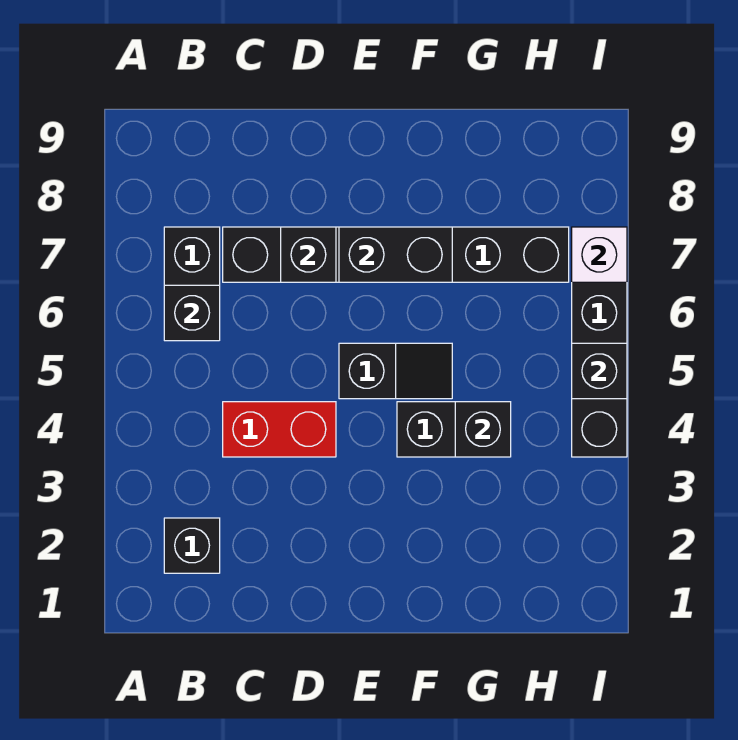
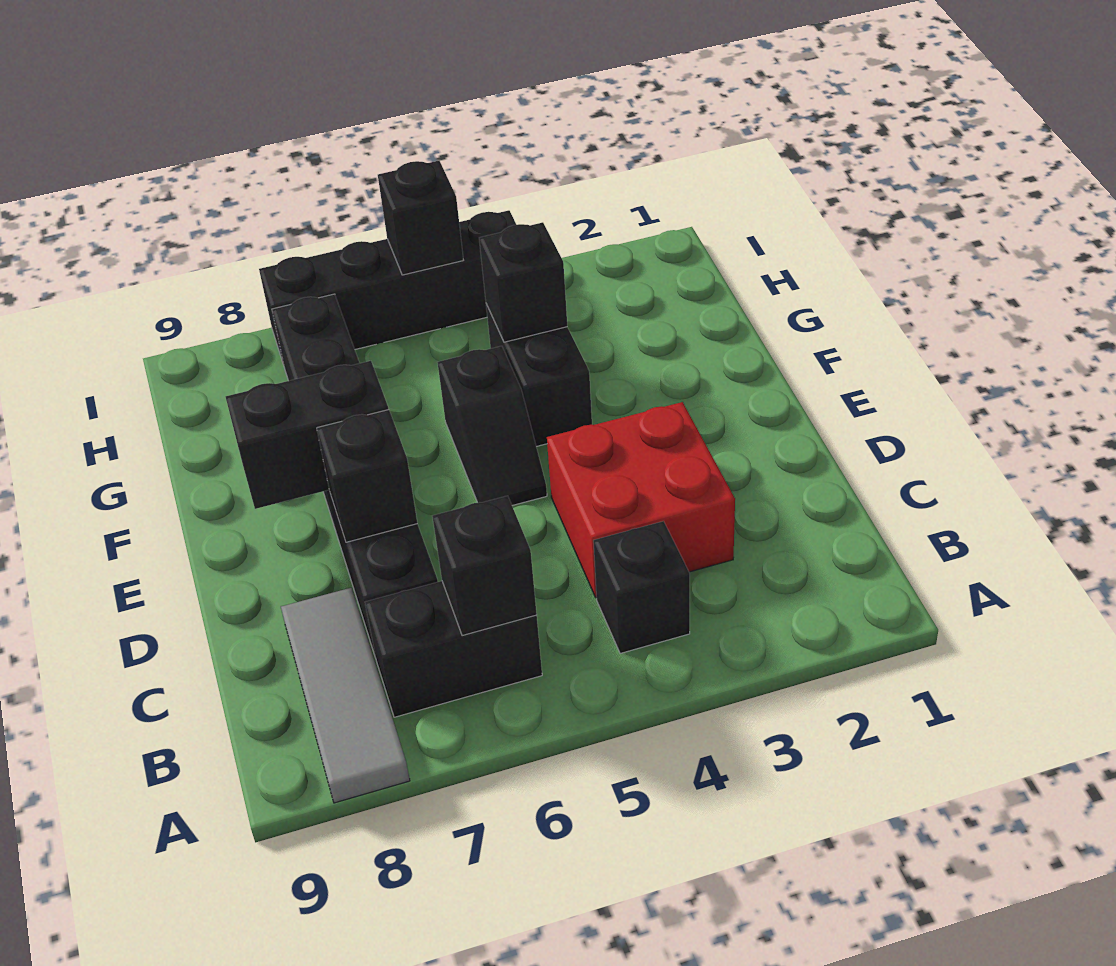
none -> grey tile A8:C8 level 1
black brick B2 level 1 -> black brick B4 level 1
red brick C4:D4 level 1 -> red brick C3:D4 level 1
black slope E5:F5 level 1 top E -> black slope E5:F5 level 1 top F
black brick E7:F7 level 2 -> black brick E7:E8 level 2
white brick I7 level 2 -> none

